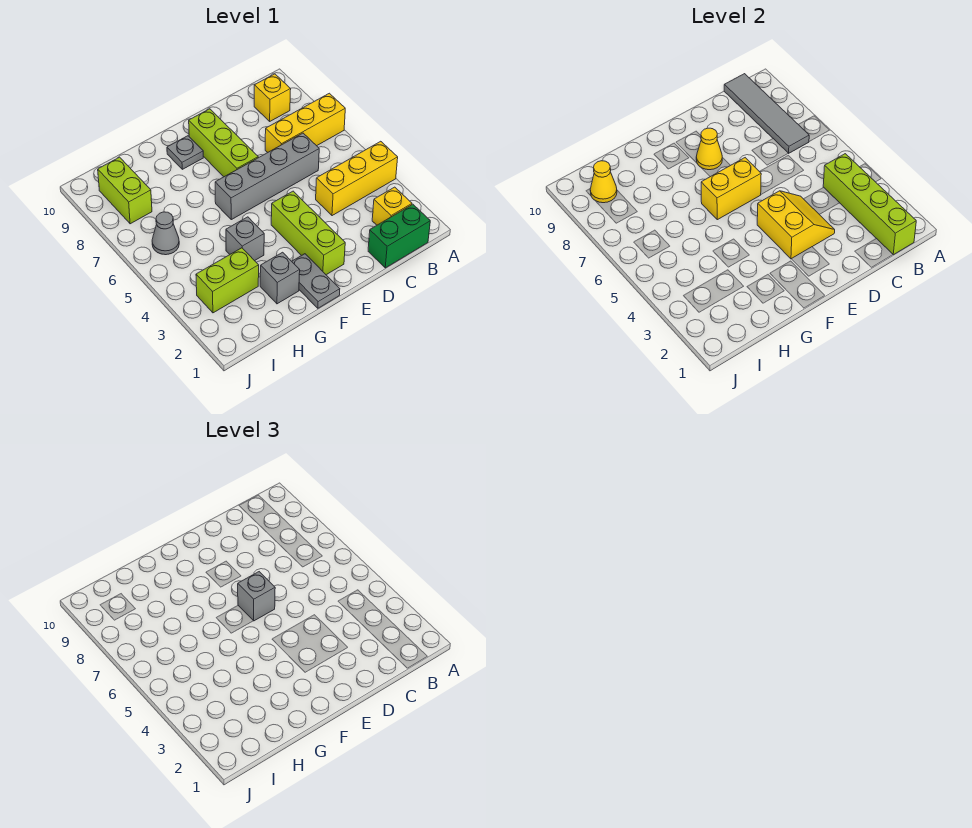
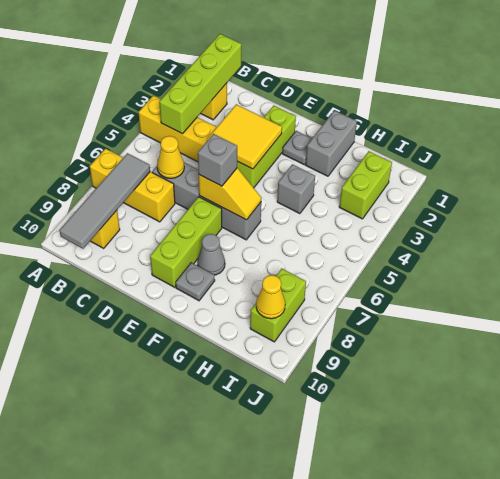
green brick B1:C1 level 1 -> none
yellow slope D3:E4 level 2 top E -> yellow tile D3:E4 level 2
yellow brick E6:F6 level 2 -> yellow slope E6:F6 level 2 top E
yellow cone E8 level 2 -> yellow cone C6 level 2
grey plate F1:F2 level 1 -> grey plate F2 level 1
grey brick G2 level 1 -> grey brick G1:G2 level 1
lime brick H3:I3 level 1 -> lime brick I2:I3 level 1
grey cone I6 level 1 -> grey cone F8 level 1

